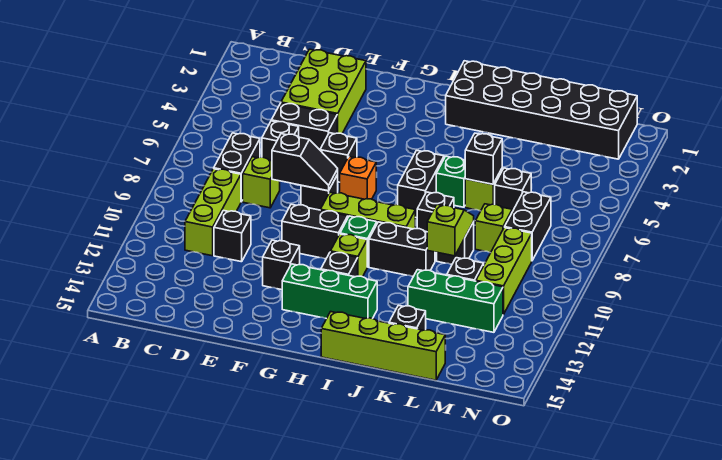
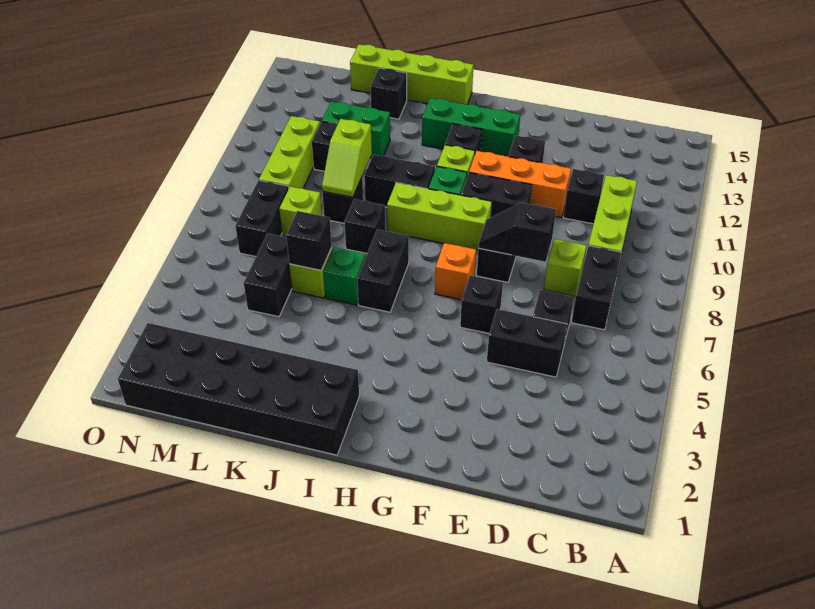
lime brick D2:E4 level 1 -> none
none -> orange brick E11:G11 level 1
green brick K12:M12 level 1 -> green brick K12:L12 level 1
black brick L6 level 1 -> black brick L5:L6 level 1

